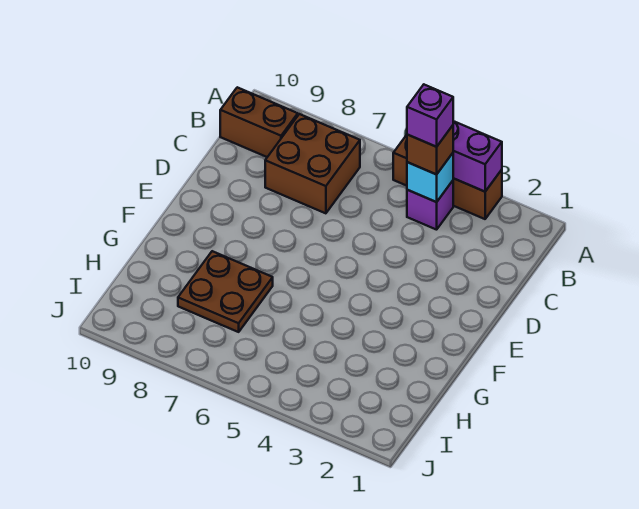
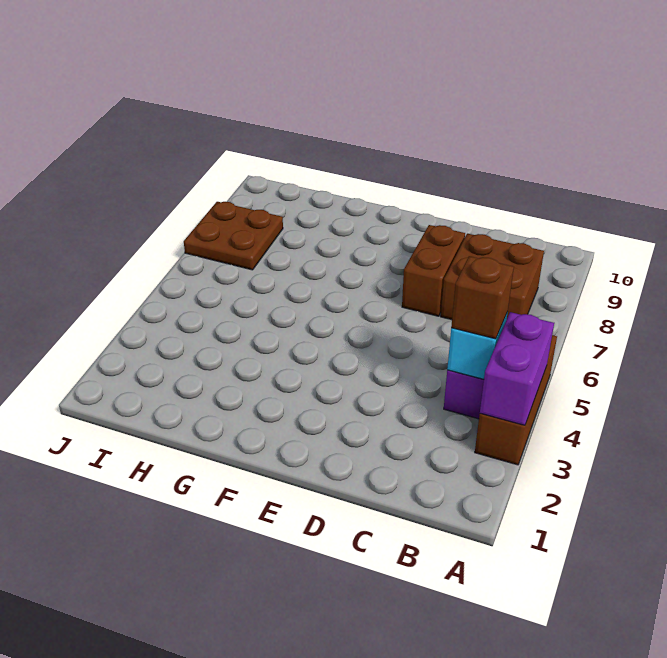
purple brick B4 level 4 -> none
brown brick B9:B10 level 1 -> brown brick D7:D8 level 1
brown plate G7:H8 level 1 -> brown plate I7:J8 level 1

